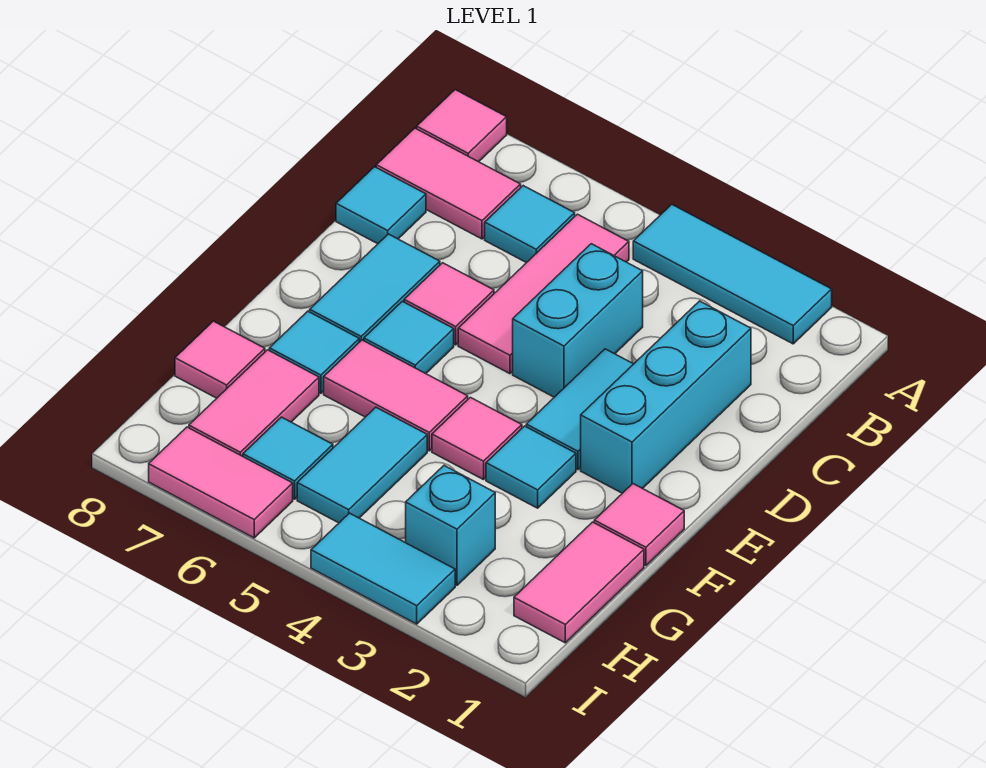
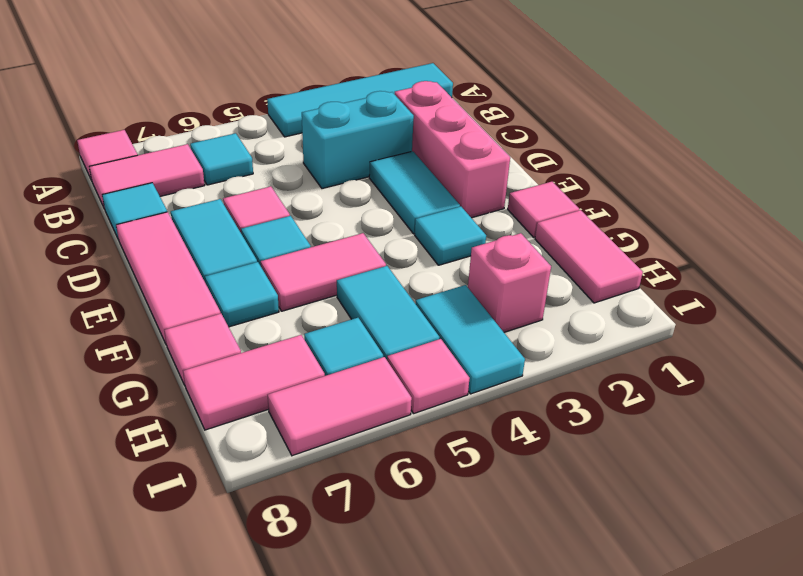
cyan tile A2:A4 level 1 -> cyan tile A1:A4 level 1
pink tile B5:D5 level 1 -> pink tile D8:F8 level 1
cyan brick C2:E2 level 1 -> pink brick C2:E2 level 1
cyan brick C4:D4 level 1 -> cyan brick C3:C4 level 1
pink tile F4 level 1 -> pink tile I5 level 1
pink tile G7:H7 level 1 -> pink tile H7:H8 level 1
cyan brick H3 level 1 -> pink brick H3 level 1
cyan tile I3:I4 level 1 -> cyan tile H4:I4 level 1

